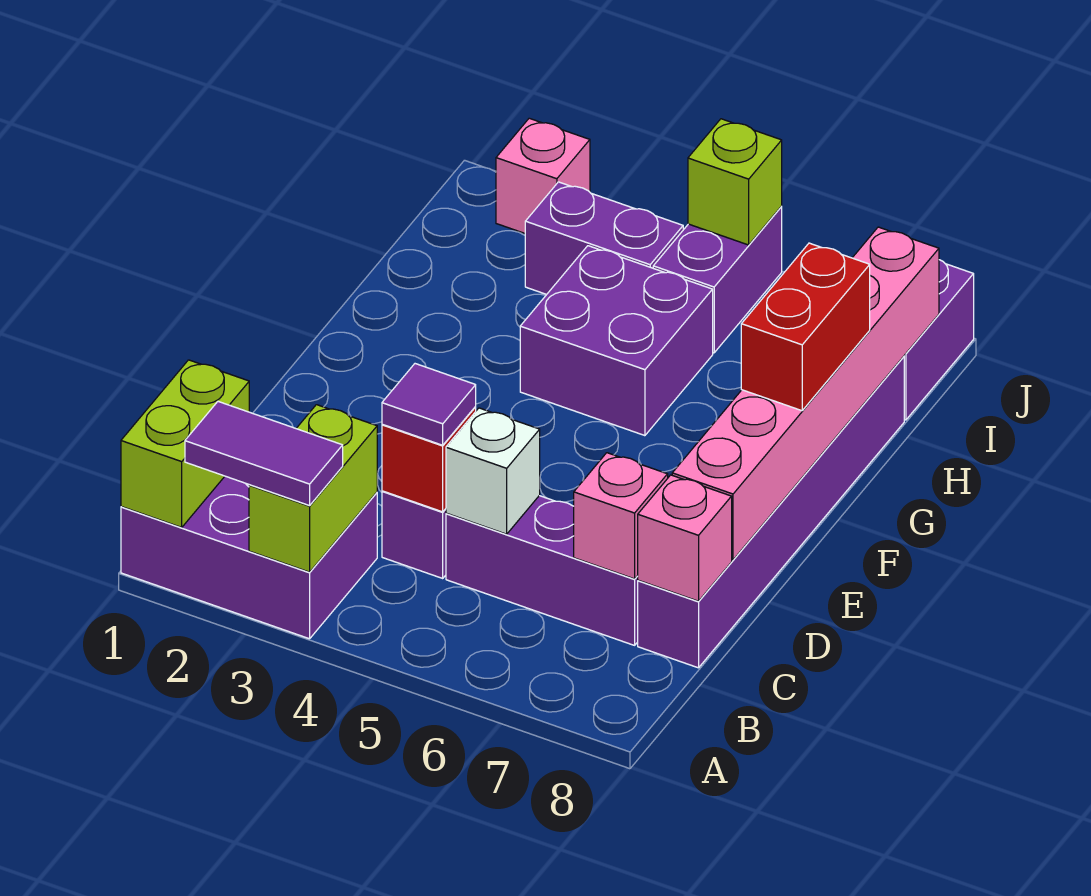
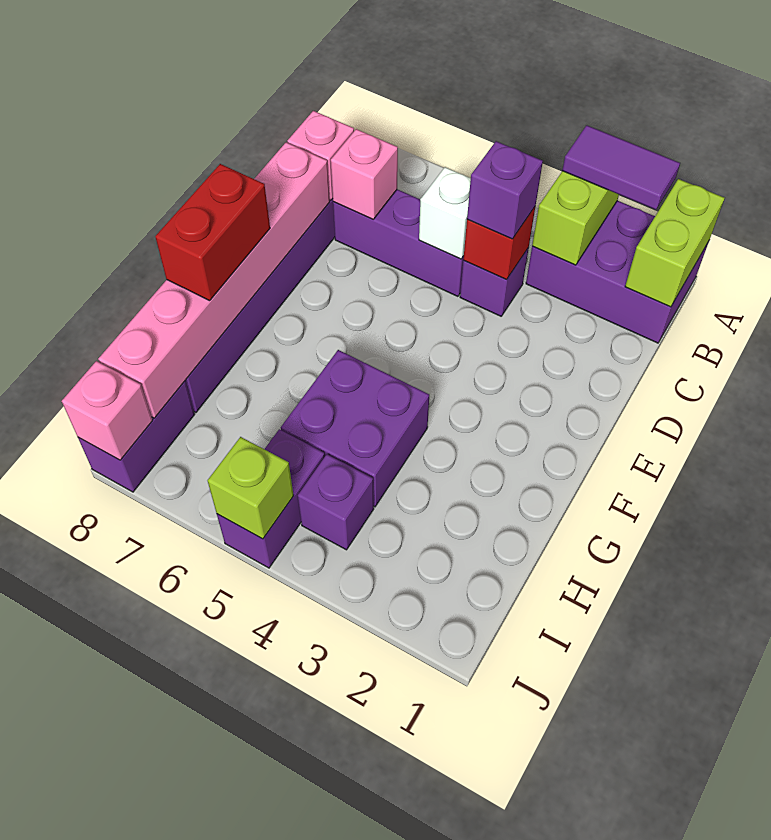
purple tile C4 level 3 -> purple brick C4 level 3
purple brick I3:I4 level 1 -> purple brick I4 level 1
pink brick J2 level 1 -> pink brick J8 level 2

